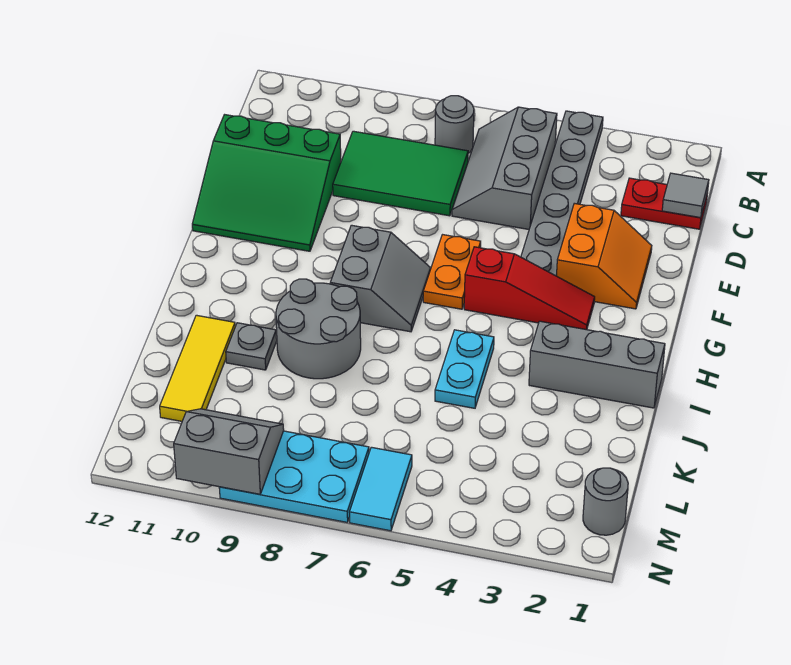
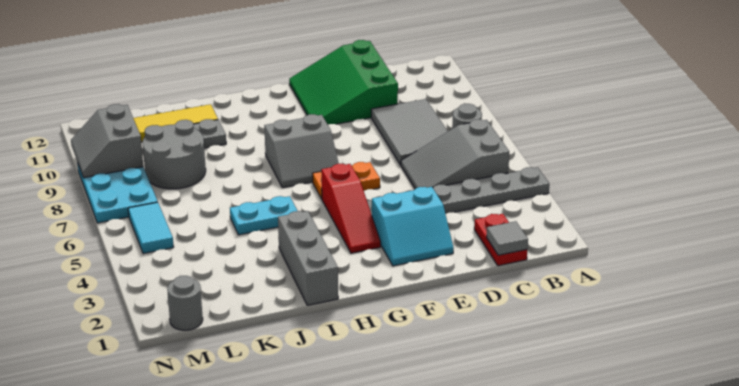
grey slope B5:D6 level 1 top 5 -> grey slope B5:D6 level 1 top B
green tile C7:D9 level 1 -> grey tile C7:D9 level 1
orange slope E2:F3 level 1 top 3 -> cyan slope E2:F3 level 1 top 3
grey round brick I8:J9 level 1 -> grey round brick K8:L9 level 1
cyan tile M6:N6 level 1 -> cyan tile M5:M6 level 1
grey slope M9:N10 level 2 top N -> grey slope M9:N10 level 2 top M

